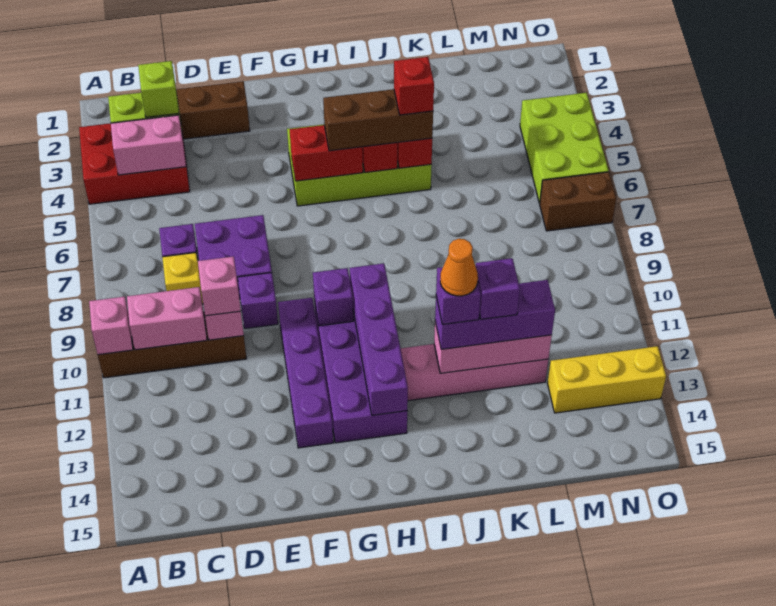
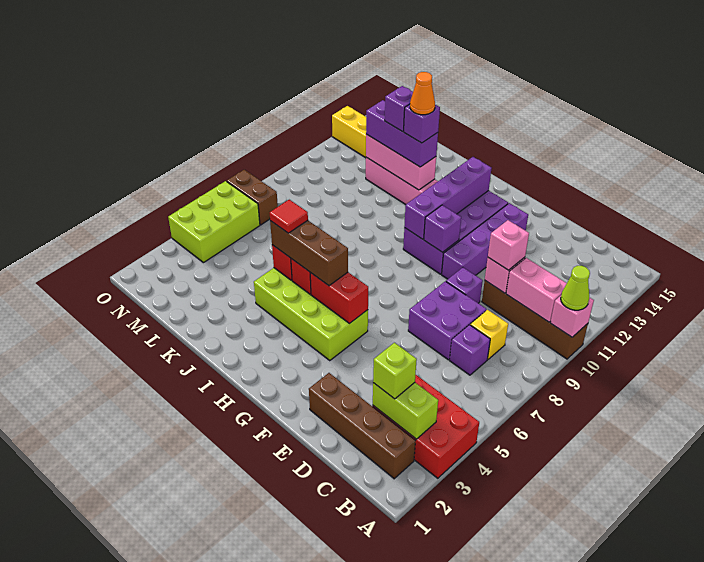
none -> lime cone A10 level 3
pink brick B4:C4 level 2 -> none
red brick J5 level 4 -> red tile J5 level 4

